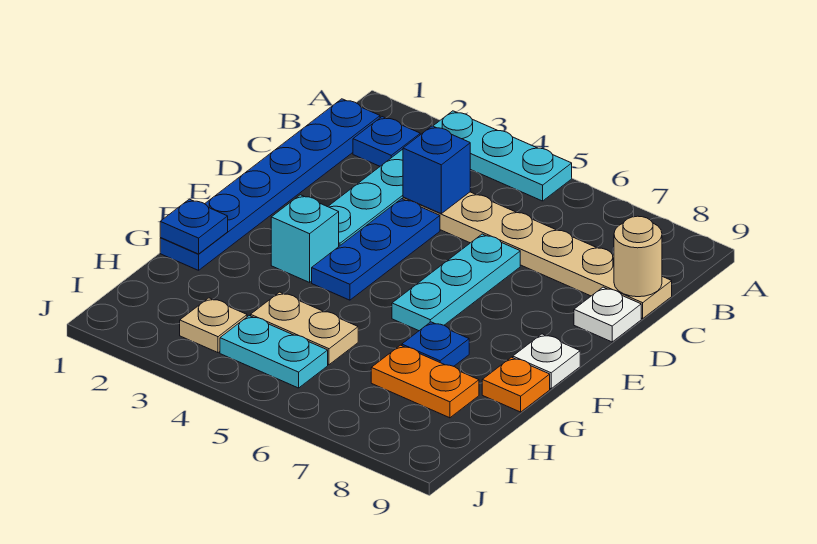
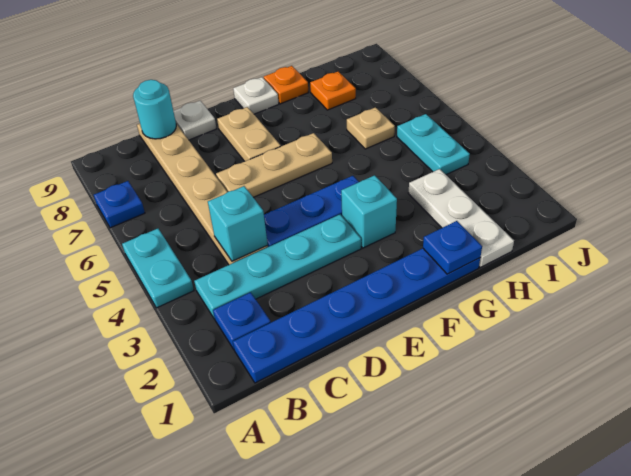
cyan plate A3:A5 level 1 -> cyan plate A4:A5 level 1
blue brick C4 level 2 -> cyan brick C4 level 2
tan round brick C9 level 2 -> cyan round brick C9 level 2
cyan plate D6:F6 level 1 -> tan plate D6:F6 level 1
blue plate G7 level 1 -> blue plate A7 level 1
none -> white plate H1:H3 level 1
tan plate H4:H5 level 1 -> tan plate E7:E8 level 1
orange plate H7:H8 level 1 -> orange plate H8 level 1
tan plate I3 level 1 -> tan plate H6 level 1

